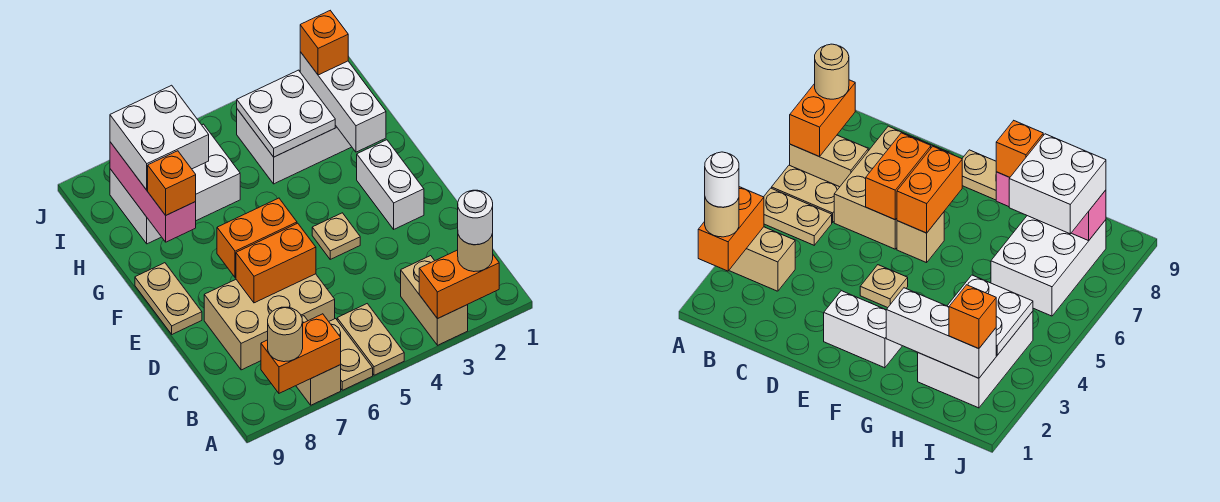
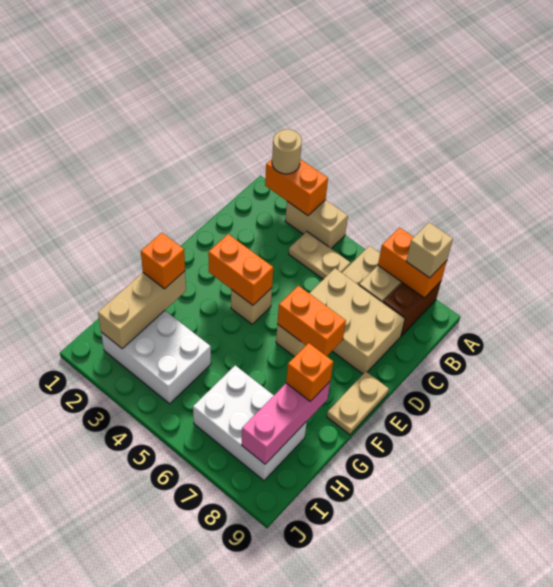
white round brick A2 level 4 -> none
tan brick A3:B3 level 1 -> tan brick A3:A4 level 1
tan plate A5:B5 level 1 -> tan plate B4:B5 level 1
none -> brown brick A8:B8 level 1
tan round brick A8 level 3 -> tan brick A8 level 3
orange brick D6:D7 level 2 -> orange brick E3:E4 level 2
white brick E2:F2 level 1 -> none
tan plate E4 level 1 -> tan brick E4 level 1
white brick G2:I2 level 2 -> tan brick G2:I2 level 2
white plate H3:I4 level 2 -> none
white brick H7:I8 level 3 -> none
orange brick I2 level 3 -> orange brick G2 level 3

